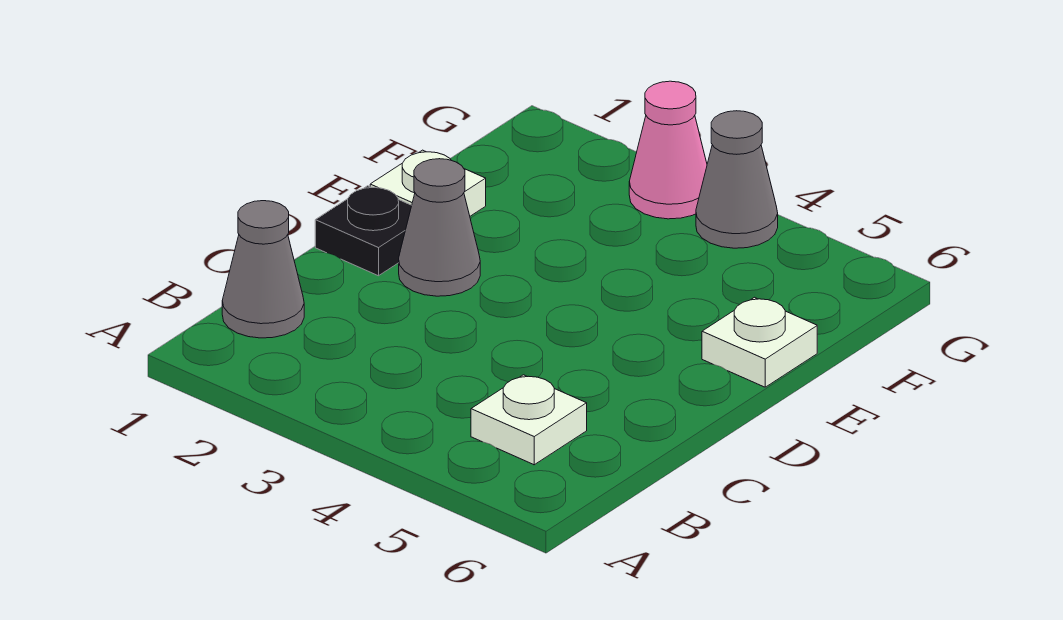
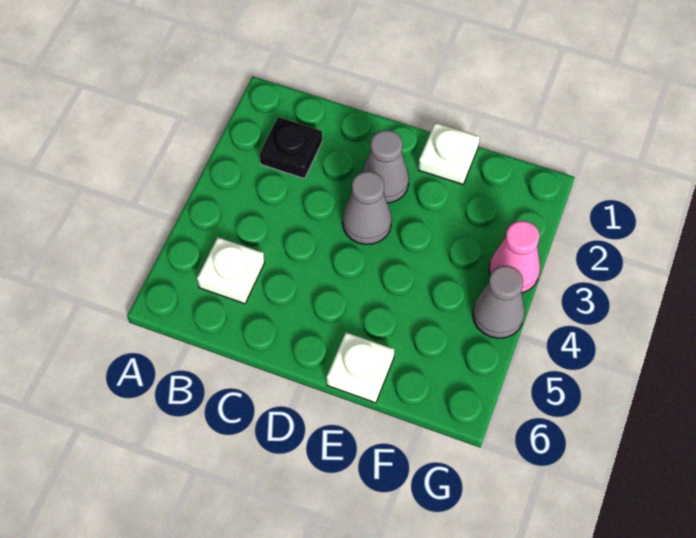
grey cone B1 level 1 -> grey cone D3 level 1
black plate D1 level 1 -> black plate B2 level 1

